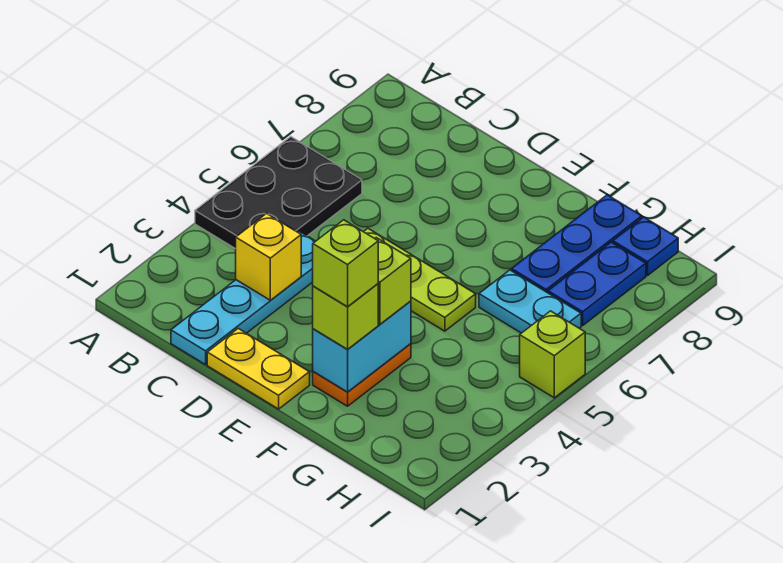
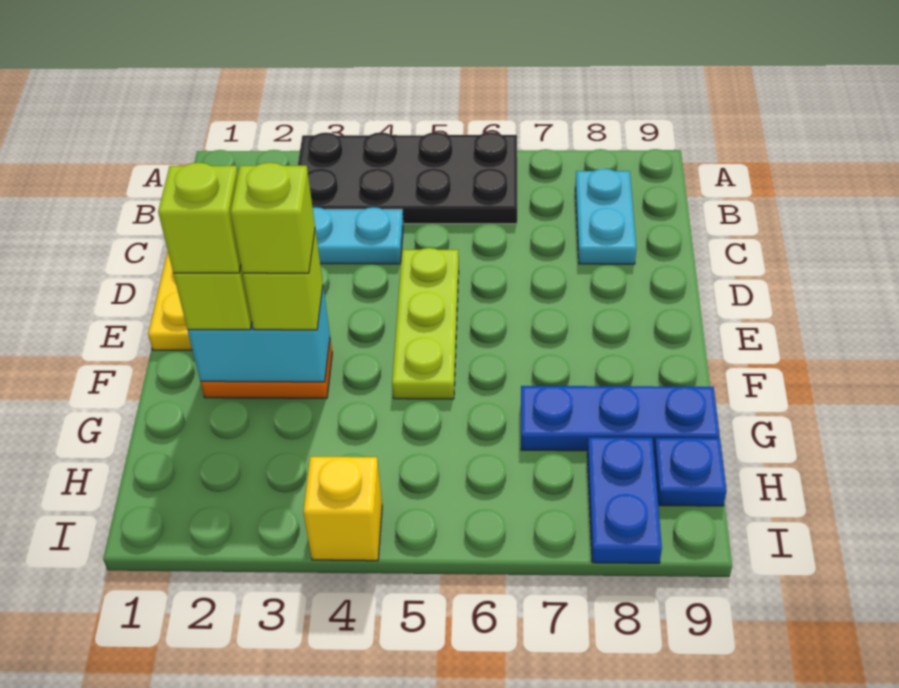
black plate A4:B6 level 1 -> black plate A3:B6 level 1
yellow brick C3 level 2 -> yellow brick I4 level 1
cyan plate G6:H6 level 1 -> cyan plate B8:C8 level 1
blue plate H7:H8 level 1 -> blue plate H8:I8 level 1
lime brick I5 level 1 -> lime brick F3 level 4

